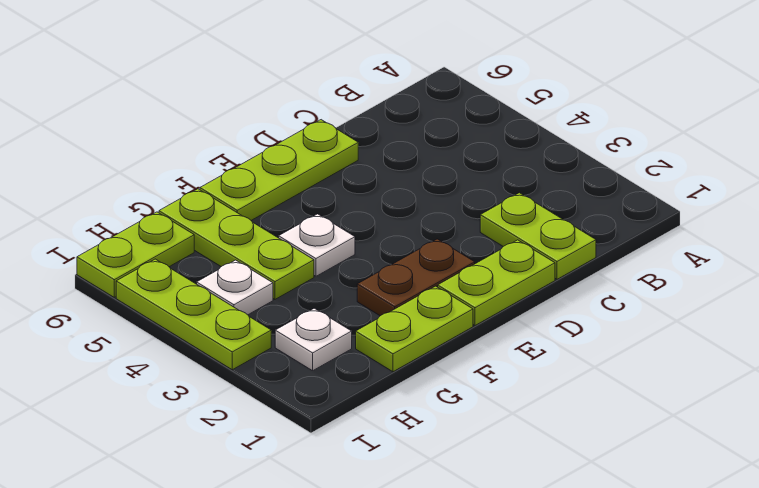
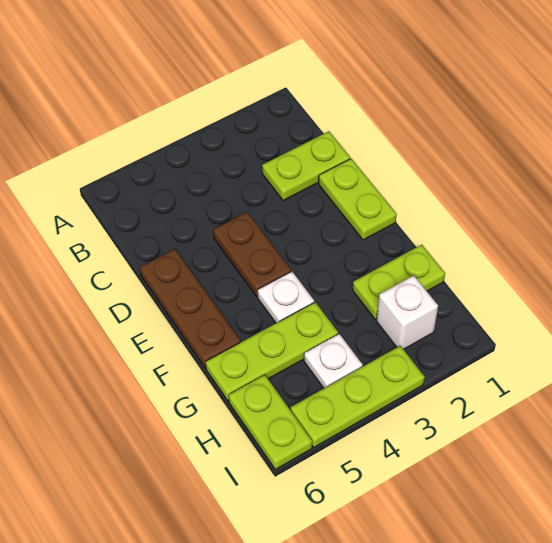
lime plate D6:F6 level 1 -> brown plate D6:F6 level 1
brown plate E2:F2 level 1 -> brown plate D4:E4 level 1
lime plate F1:G1 level 1 -> lime plate G1:G2 level 1
white plate H2 level 1 -> white brick H2 level 1

